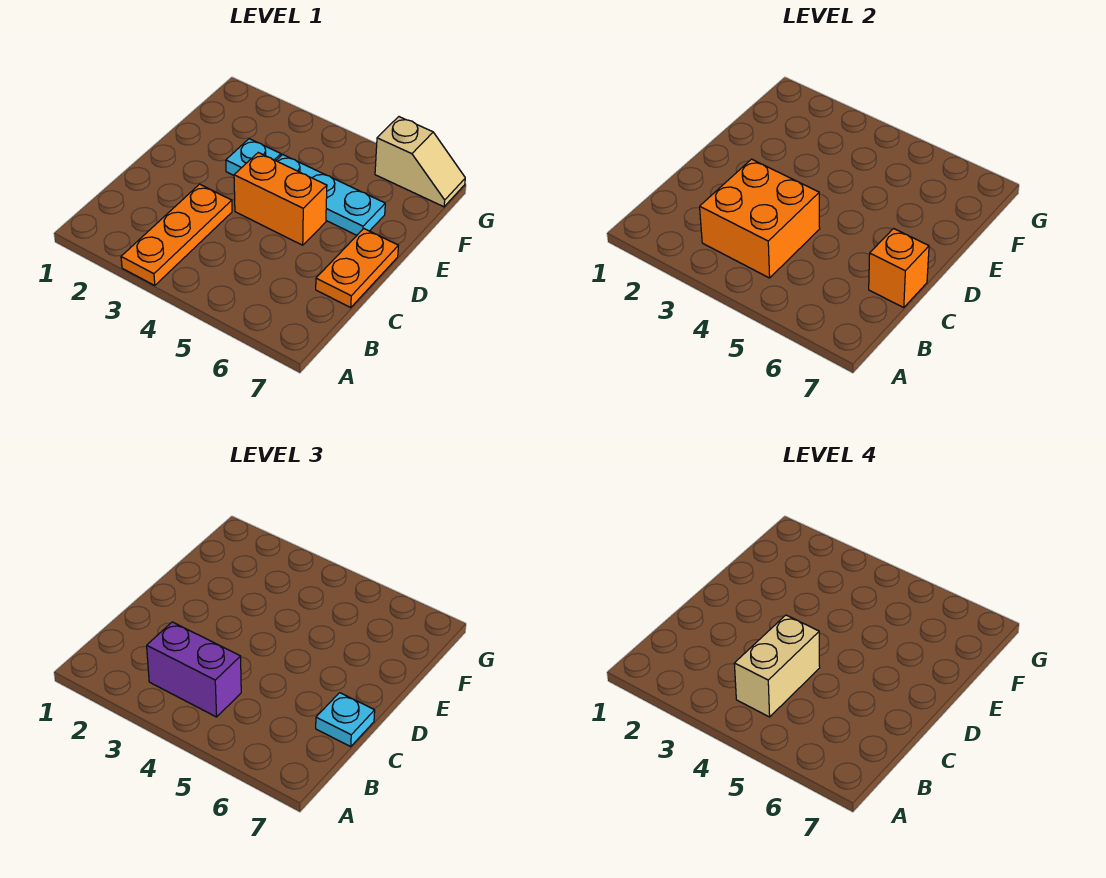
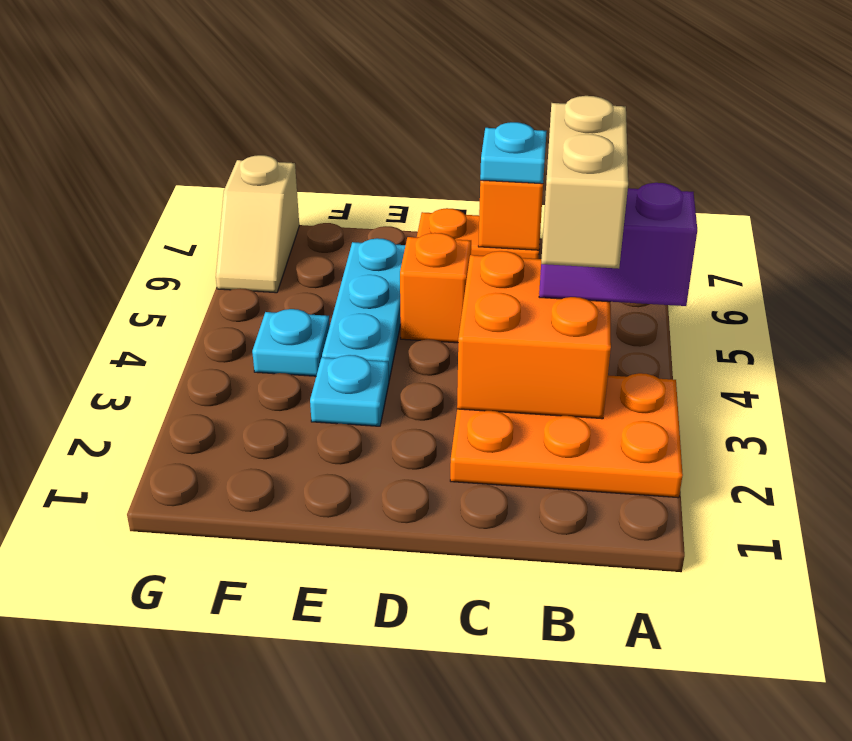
orange plate A3:C3 level 1 -> orange plate A2:C3 level 1
purple brick B3:B4 level 3 -> purple brick A4:B4 level 3
tan brick B4:C4 level 4 -> tan brick B3:B4 level 4
orange brick D4:D5 level 1 -> orange brick D5 level 1
none -> cyan plate F4 level 1
tan slope G6:G7 level 1 top 6 -> tan slope G6:G7 level 1 top 7

